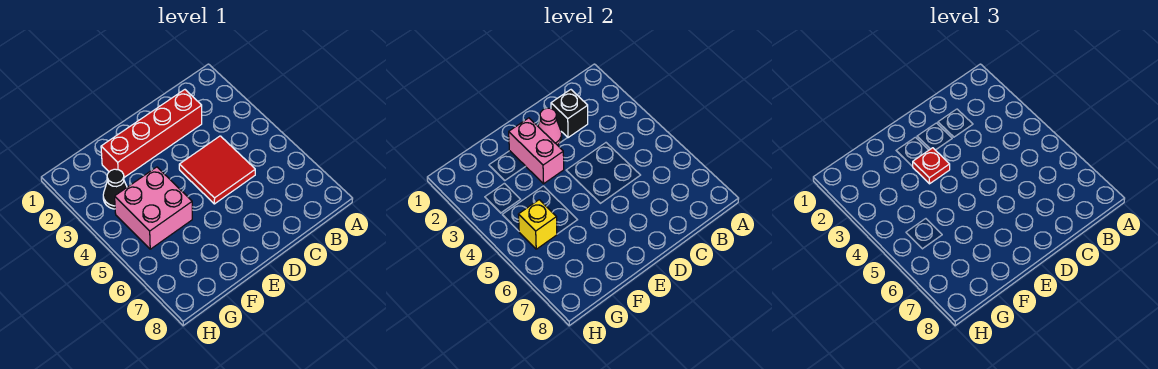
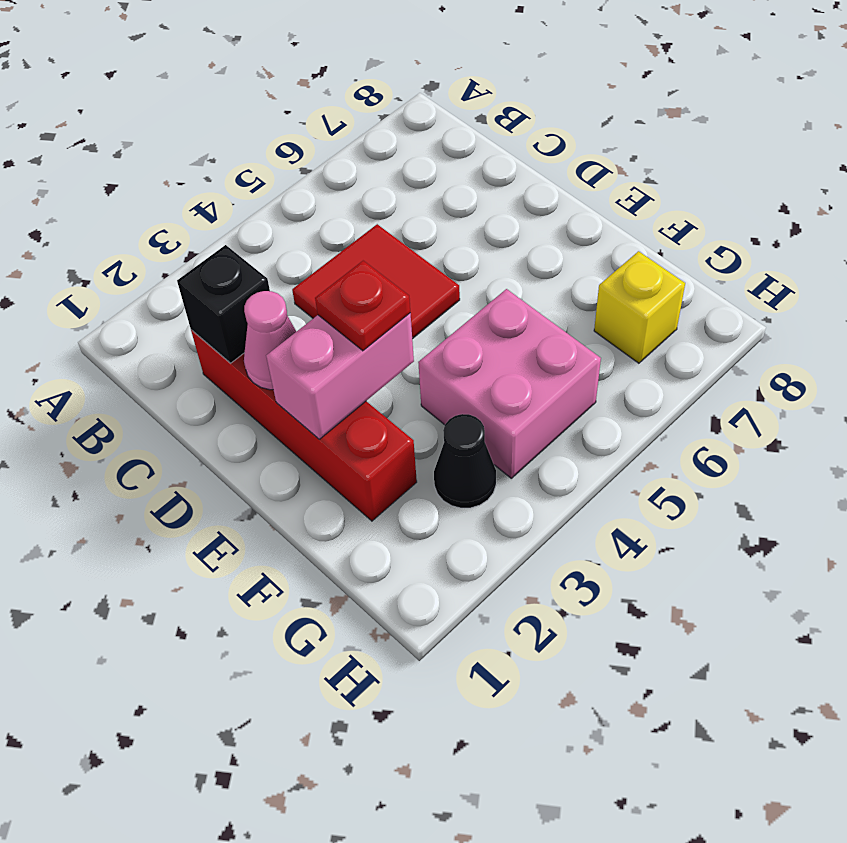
yellow brick G5 level 2 -> yellow brick G7 level 1

